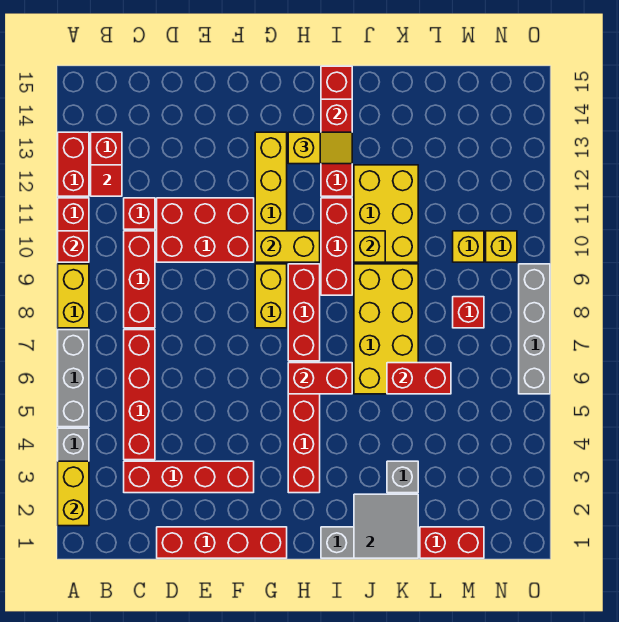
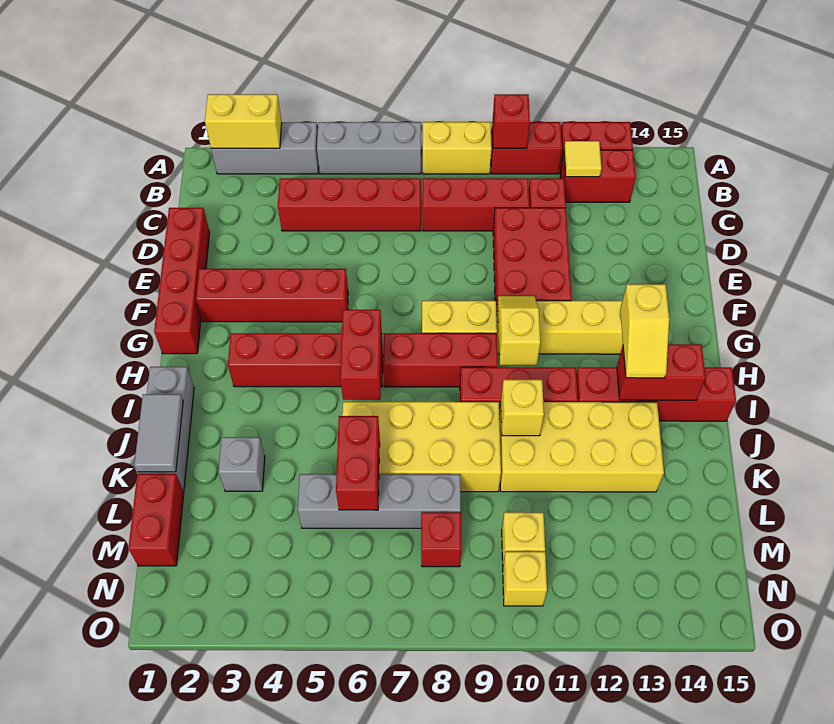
red tile B12 level 2 -> yellow tile B12 level 2
red brick C3:F3 level 1 -> red brick F2:F5 level 1
yellow brick G10:H10 level 2 -> yellow slope G10:H10 level 2 top H
grey tile J1:K2 level 2 -> grey tile J1:K1 level 2
yellow brick J10:K12 level 1 -> yellow brick J10:K13 level 1
grey brick O6:O9 level 1 -> grey brick L5:L8 level 1

